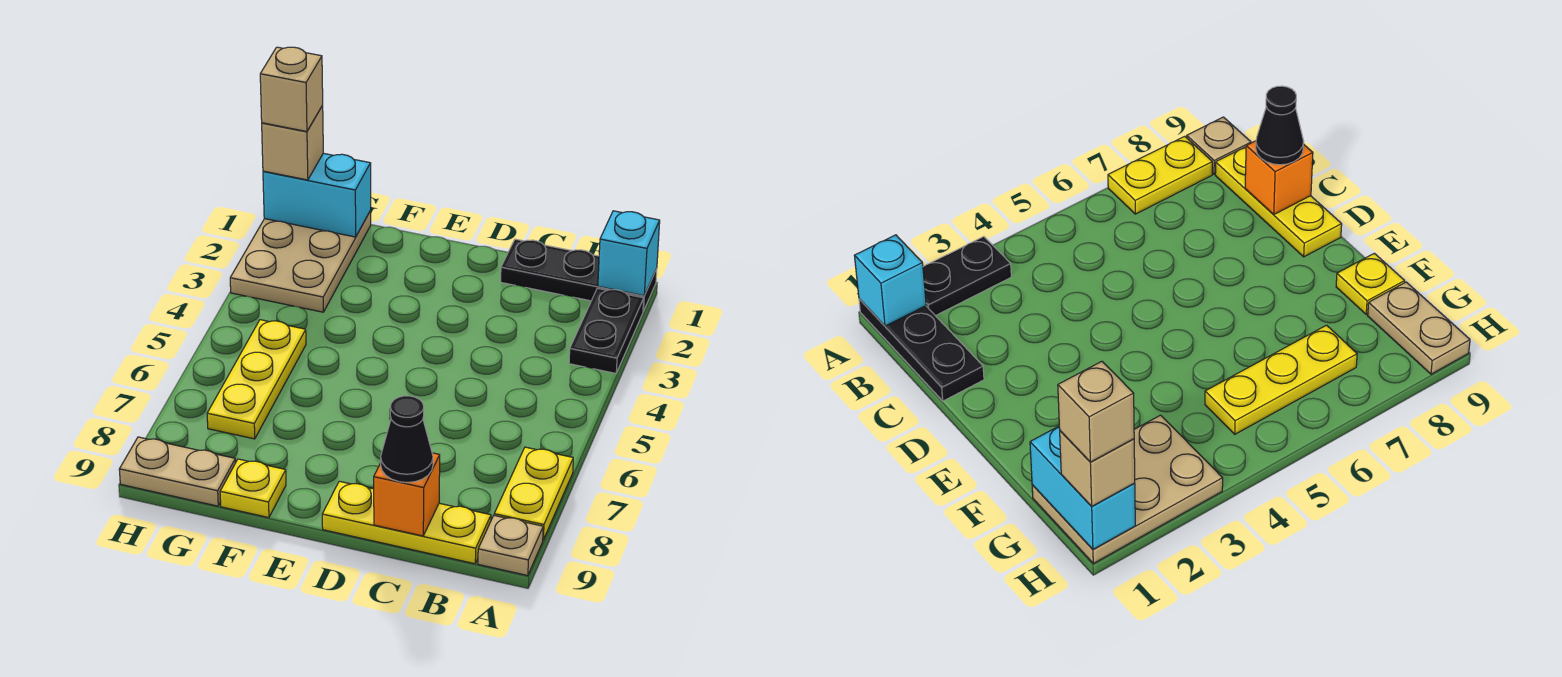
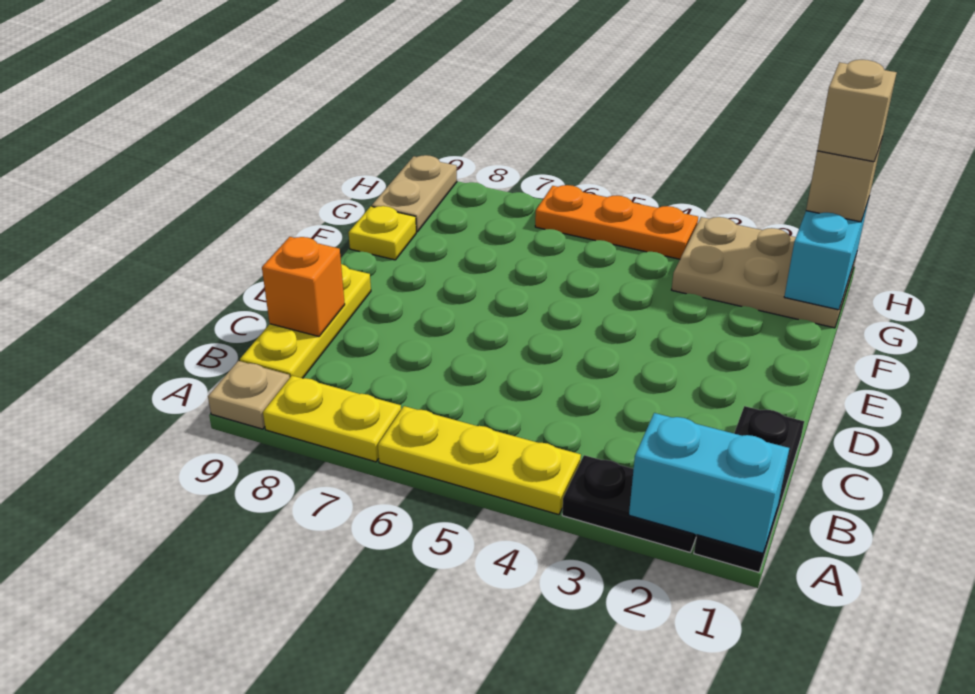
cyan brick A1 level 2 -> cyan brick A1:A2 level 2
black cone C9 level 3 -> none
yellow plate G5:G7 level 1 -> yellow plate A4:A6 level 1
none -> orange plate H4:H6 level 1

